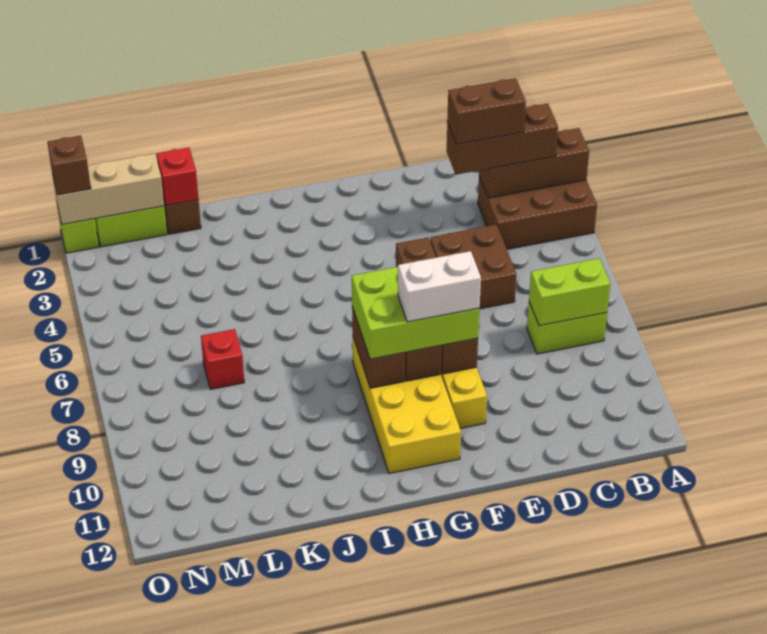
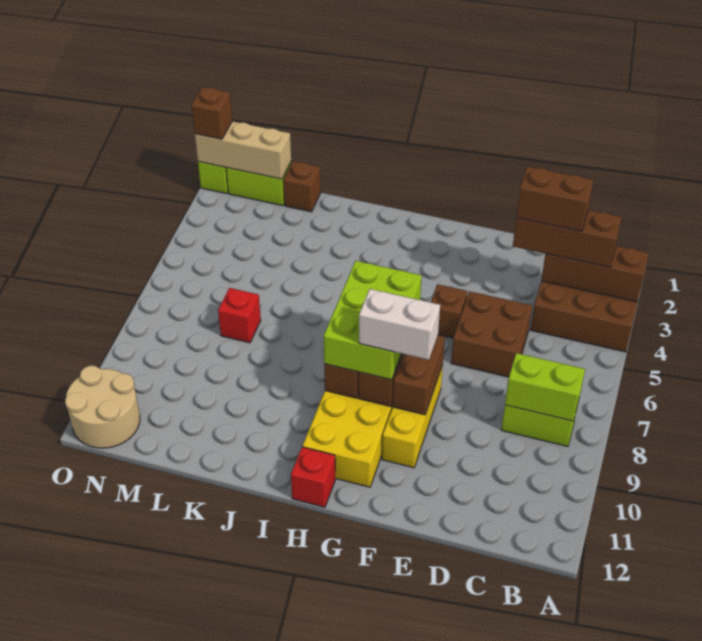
lime brick F8:H9 level 3 -> lime brick G7:H9 level 3
red brick L1 level 2 -> red brick H12 level 1
none -> tan round brick N11:O12 level 1

